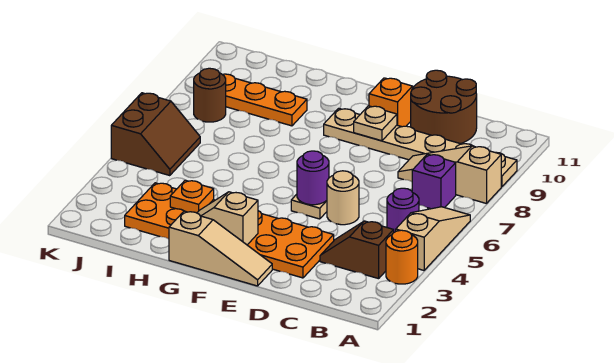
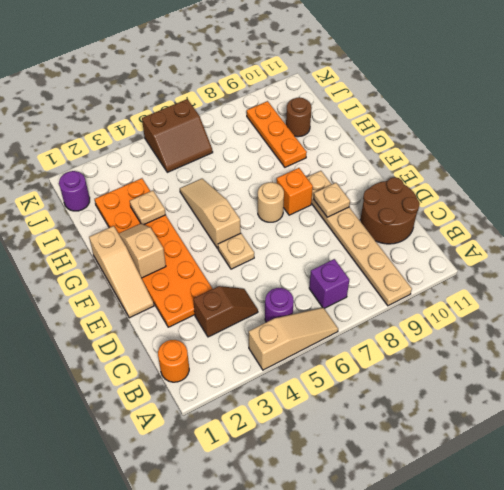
orange round brick A3 level 1 -> orange round brick B1 level 1
tan slope A8:C8 level 1 top A -> tan slope F5:H5 level 1 top F
brown slope B3:C3 level 1 top B -> brown slope C3:C4 level 1 top 3
tan round brick D5 level 1 -> tan round brick F7 level 1
purple round brick E5 level 2 -> purple round brick J1 level 1
orange brick E10 level 1 -> orange brick F8 level 1
orange plate H3 level 2 -> tan plate H3 level 2
brown round brick J8 level 1 -> brown round brick I10 level 1

